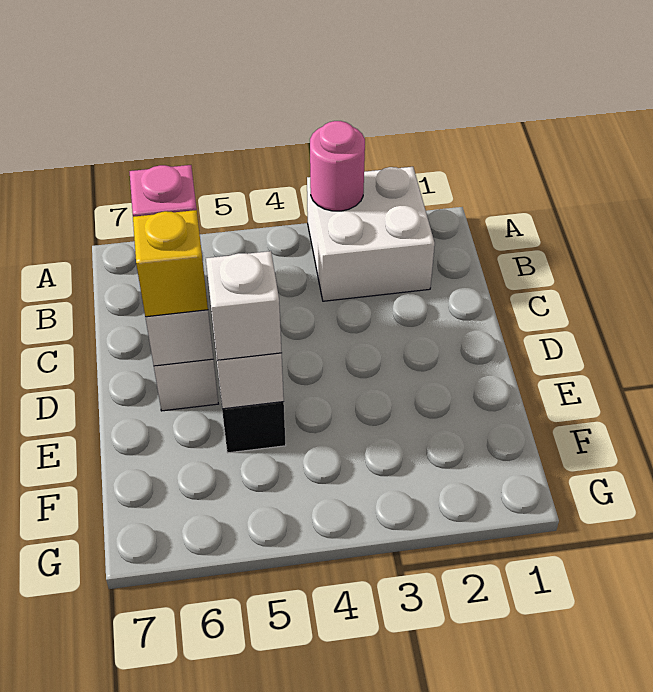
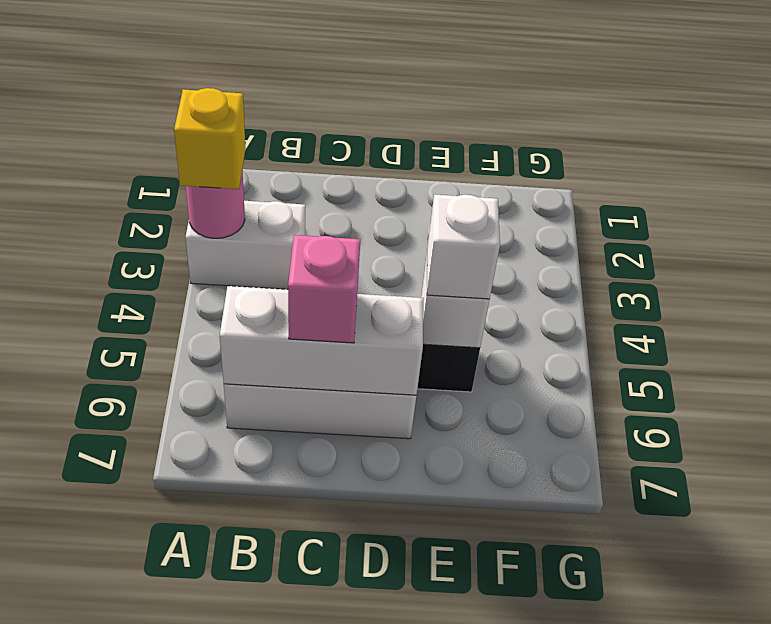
white brick A2:B3 level 1 -> white brick A3:B3 level 1
yellow brick D6 level 3 -> yellow brick A3 level 3

